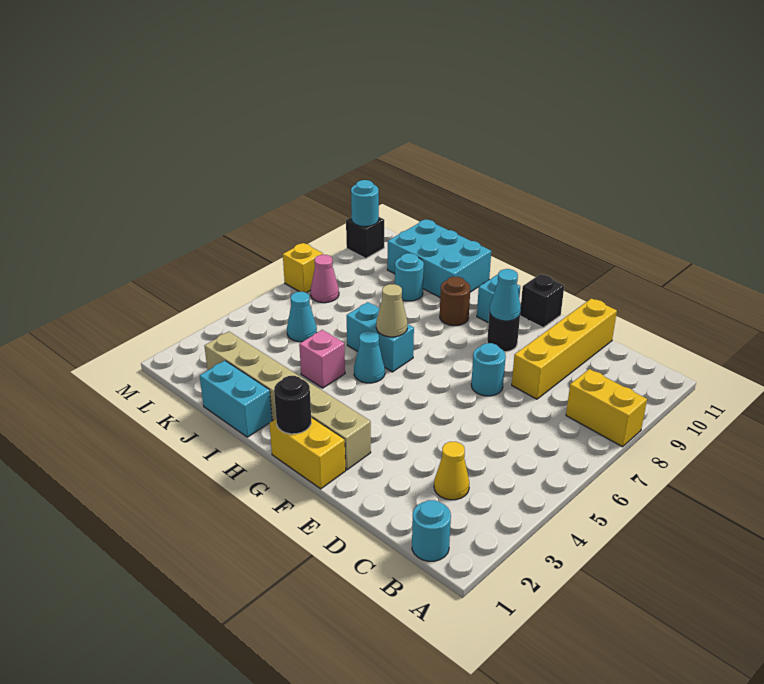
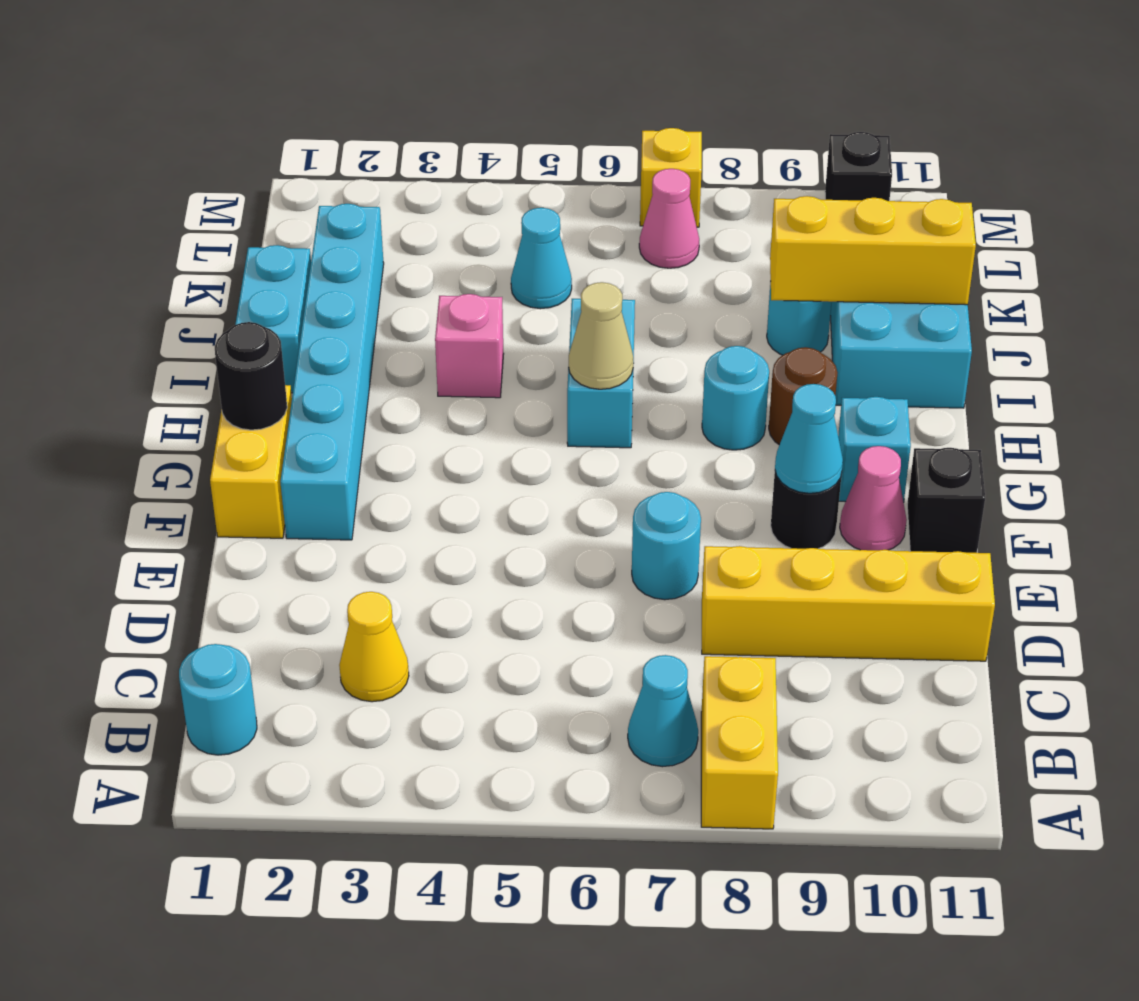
tan brick F2:K2 level 1 -> cyan brick F2:K2 level 1
none -> pink cone F10 level 1
cyan cone H5 level 1 -> cyan cone B7 level 1
none -> yellow brick J9:J11 level 2
cyan round brick M10 level 2 -> cyan round brick H8 level 1

